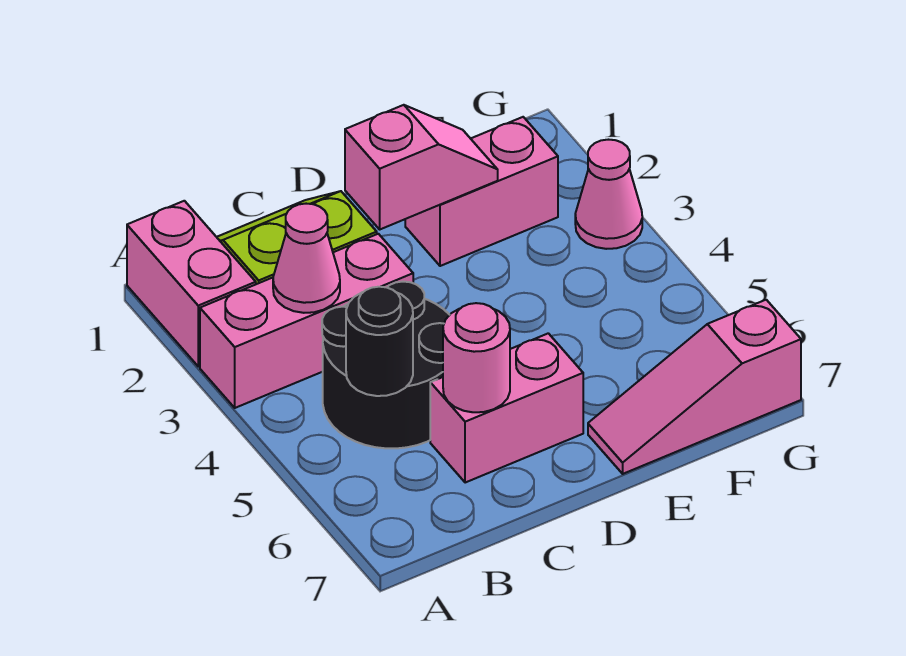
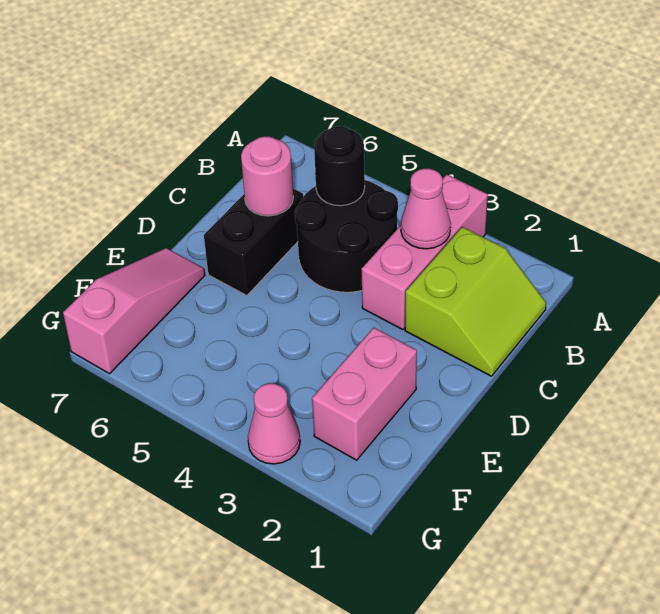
pink brick A1:A2 level 1 -> none
pink brick C6:D6 level 1 -> black brick C6:D6 level 1
pink slope D2:E2 level 2 top D -> none

